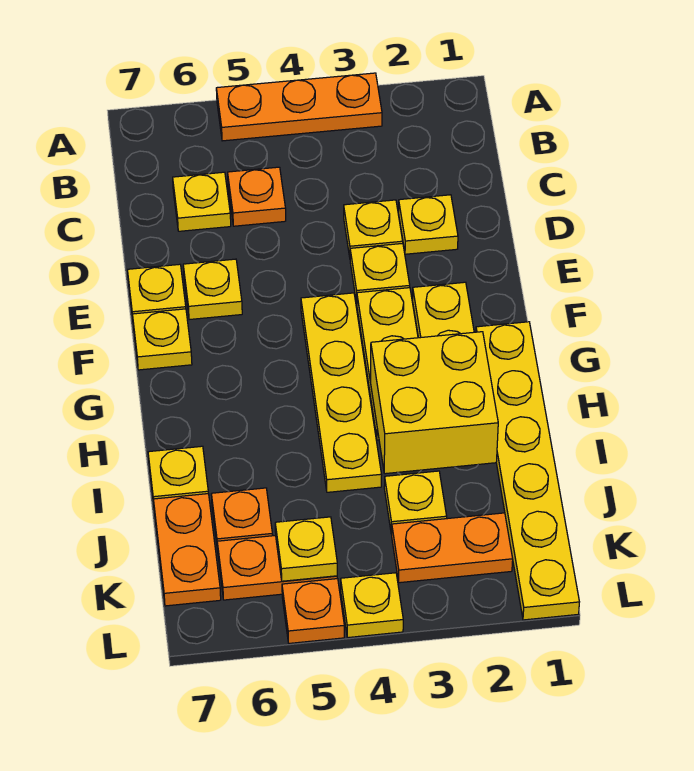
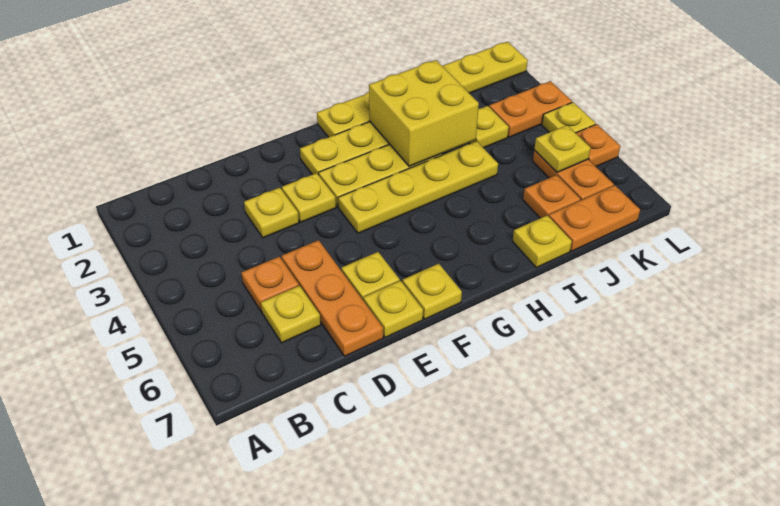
orange plate A3:A5 level 1 -> orange plate D5:D7 level 1
yellow plate D2 level 1 -> none
orange plate K2:K3 level 1 -> orange plate K3:L3 level 1

